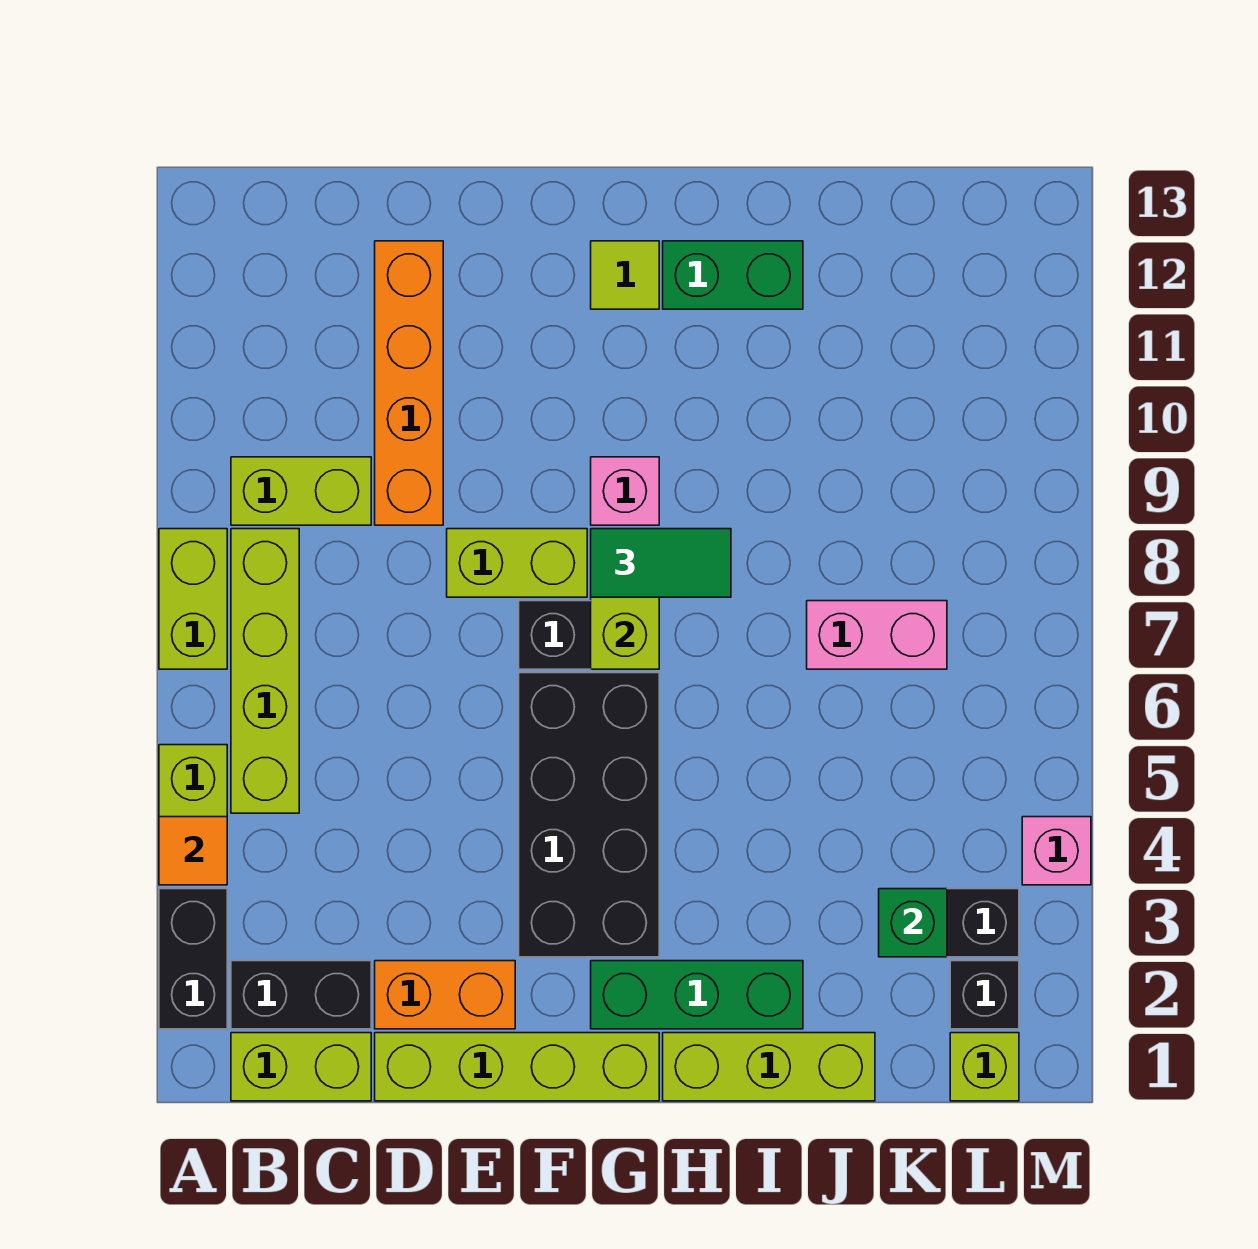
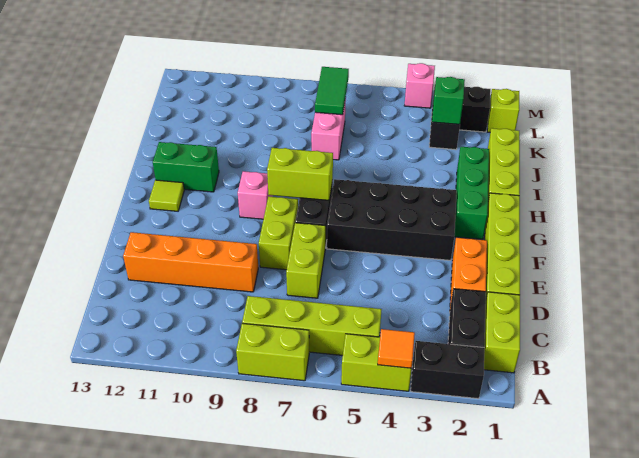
lime brick B9:C9 level 1 -> lime brick D7:E7 level 1
green tile G8:H8 level 3 -> green tile K7:L7 level 2
green brick H12:I12 level 1 -> green brick H11:H12 level 1

